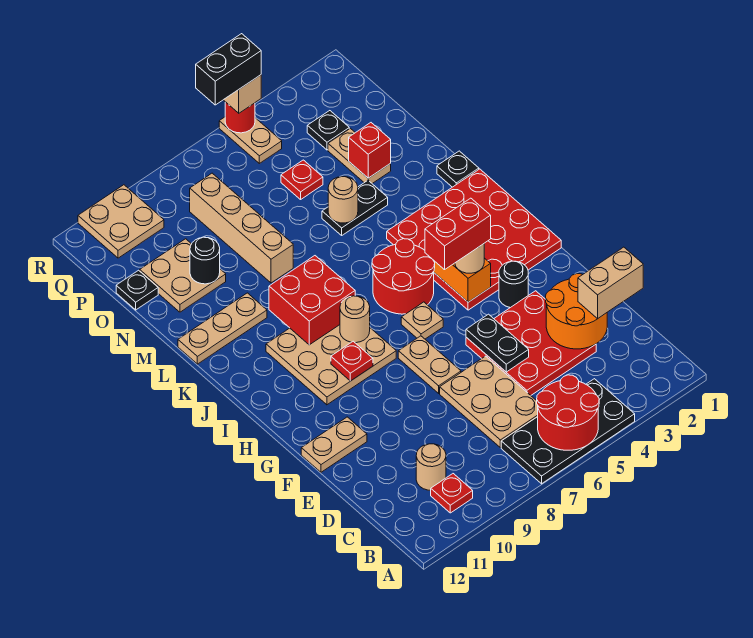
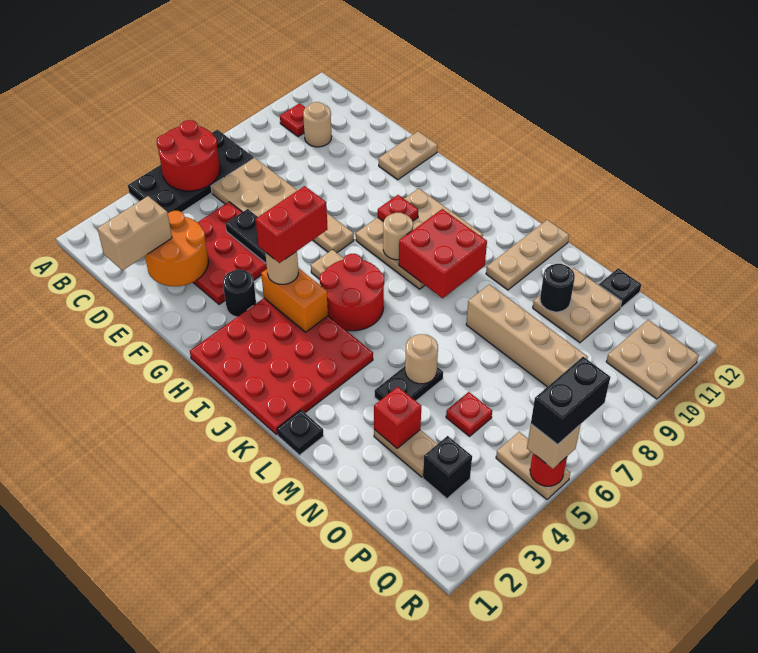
black plate P3 level 1 -> black brick P3 level 1

